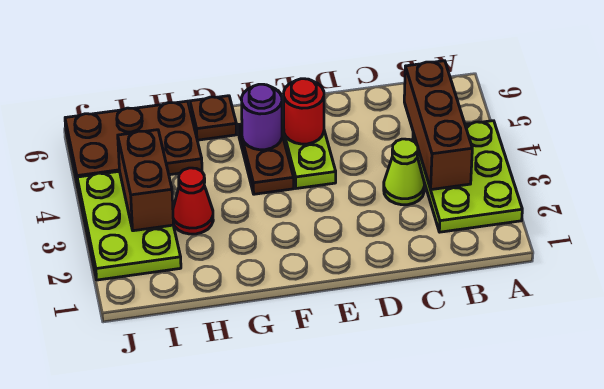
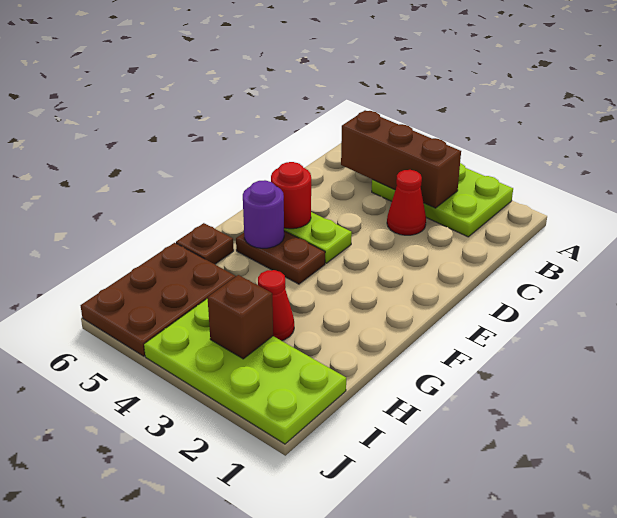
lime cone C3 level 1 -> red cone C3 level 1
lime plate I2:J4 level 1 -> lime plate I1:J4 level 1
brown brick I3:I4 level 2 -> brown brick I3 level 2

